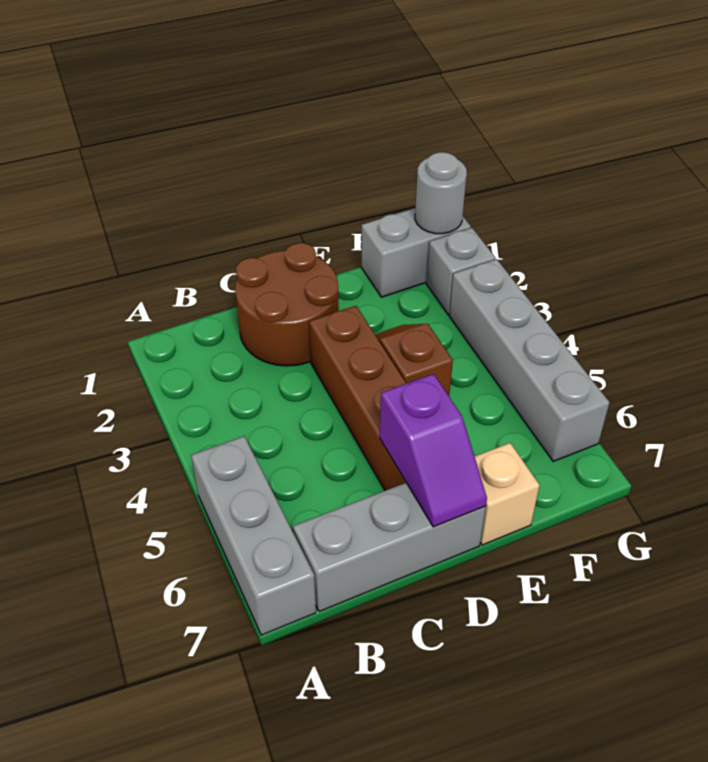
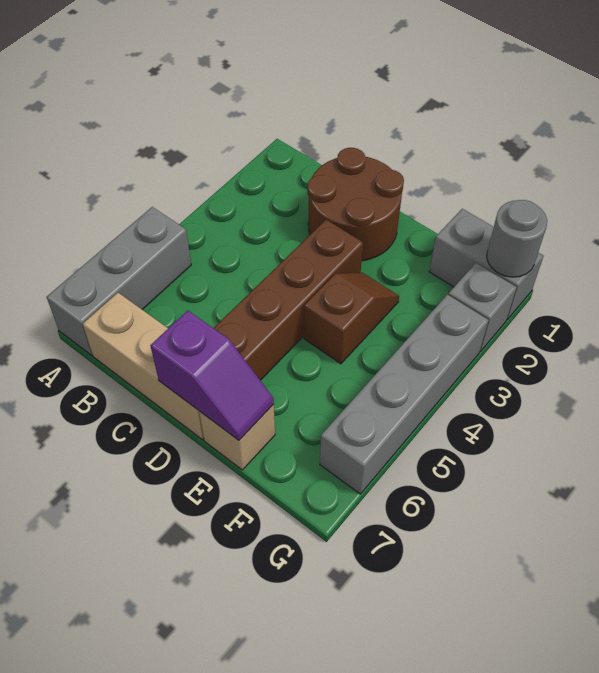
grey brick B7:D7 level 1 -> tan brick B7:D7 level 1
purple slope D6:D7 level 2 top 6 -> purple slope D7:E7 level 2 top D

